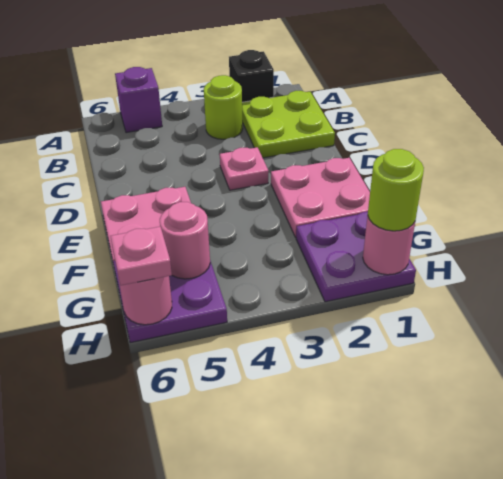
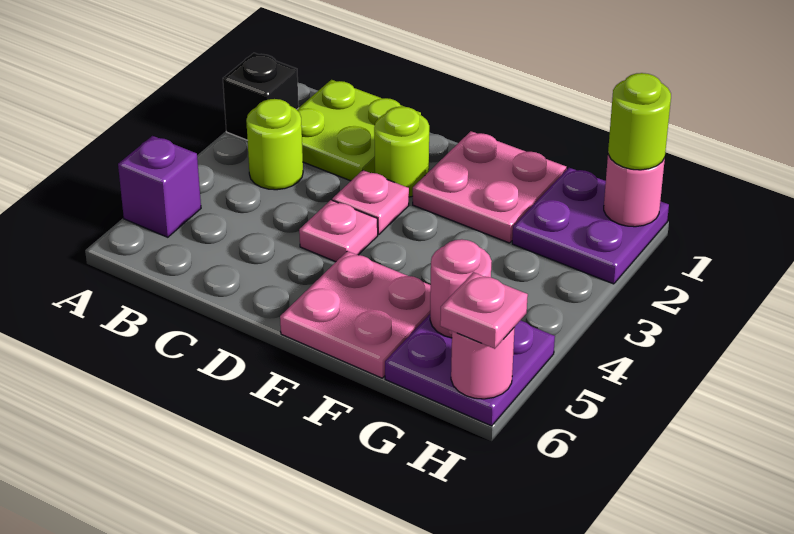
none -> lime round brick D2 level 1
none -> pink plate D4 level 1

